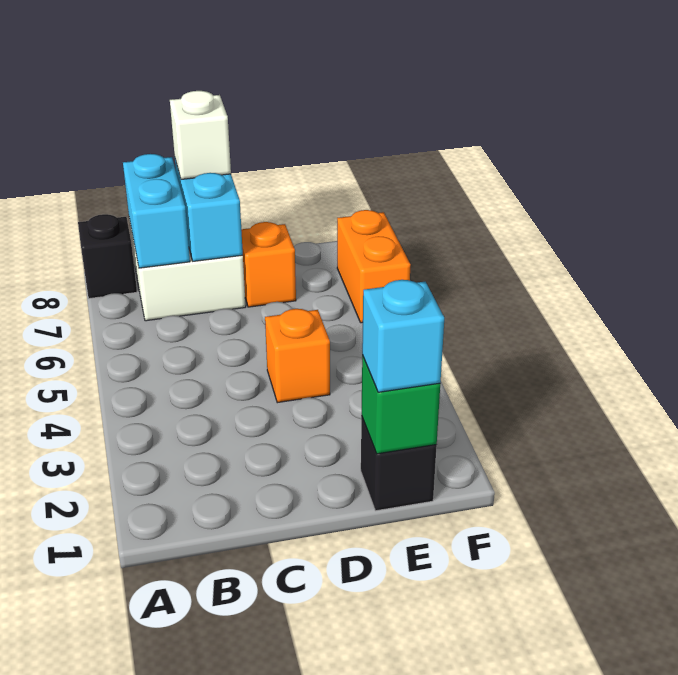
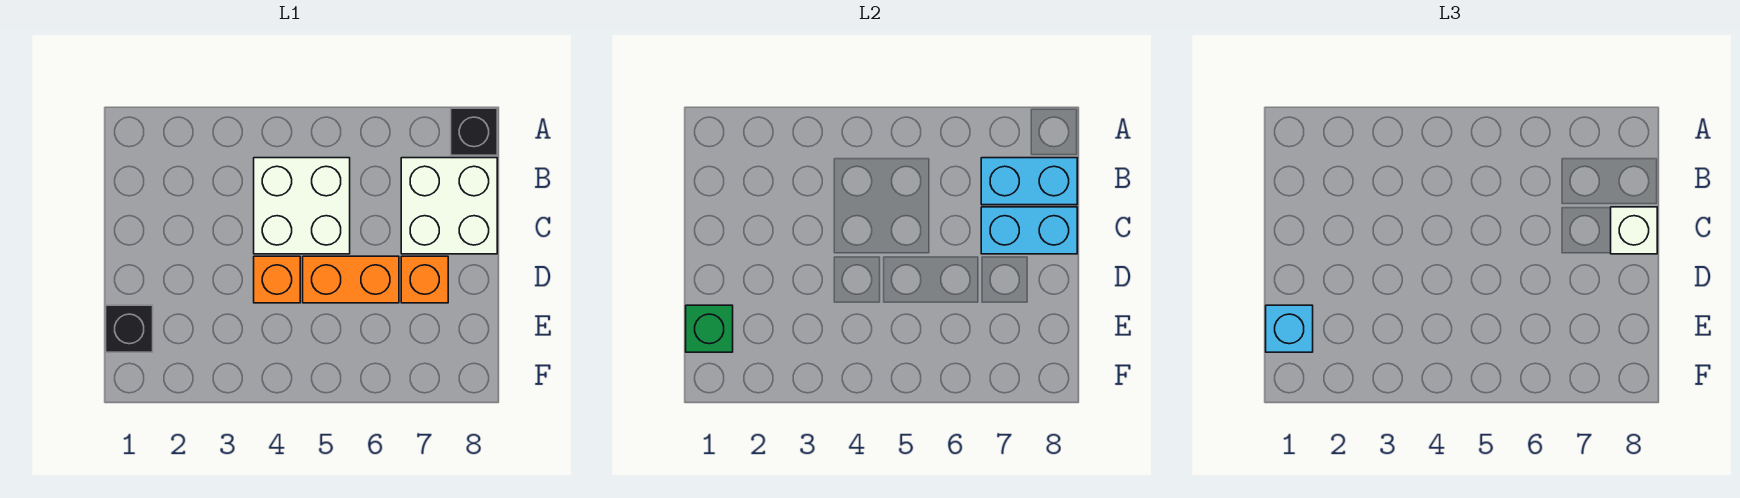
none -> white brick B4:C5 level 1
orange brick F6:F7 level 1 -> orange brick D5:D6 level 1

